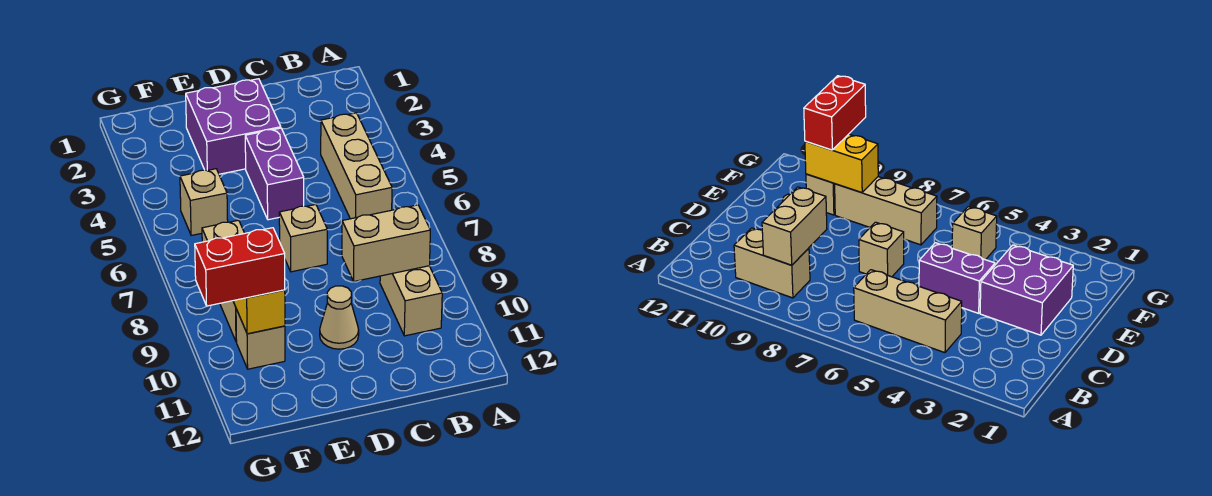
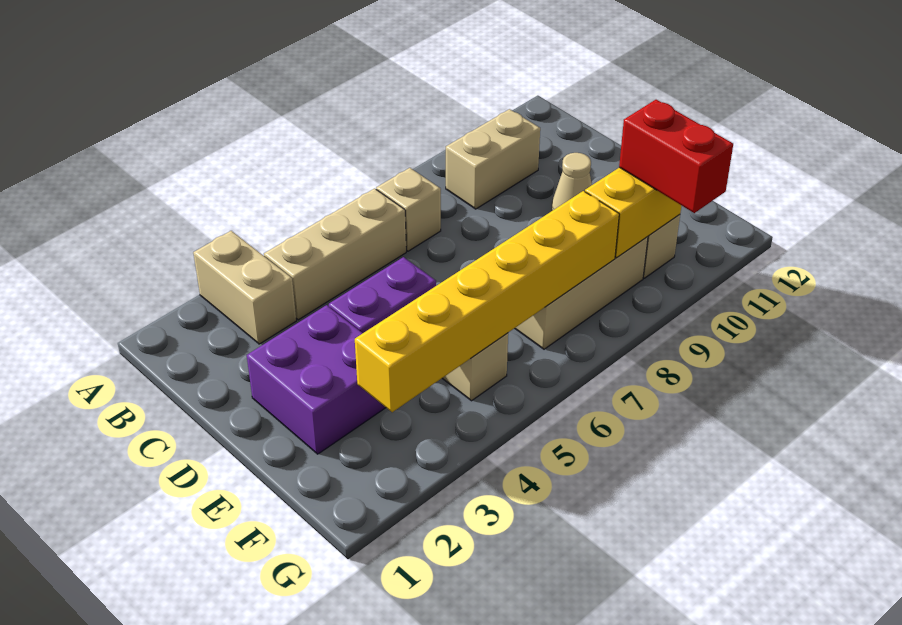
tan brick B9:C9 level 2 -> tan brick A3:B3 level 1
tan brick D7 level 1 -> tan brick B7 level 1
none -> yellow brick F3:F8 level 2

